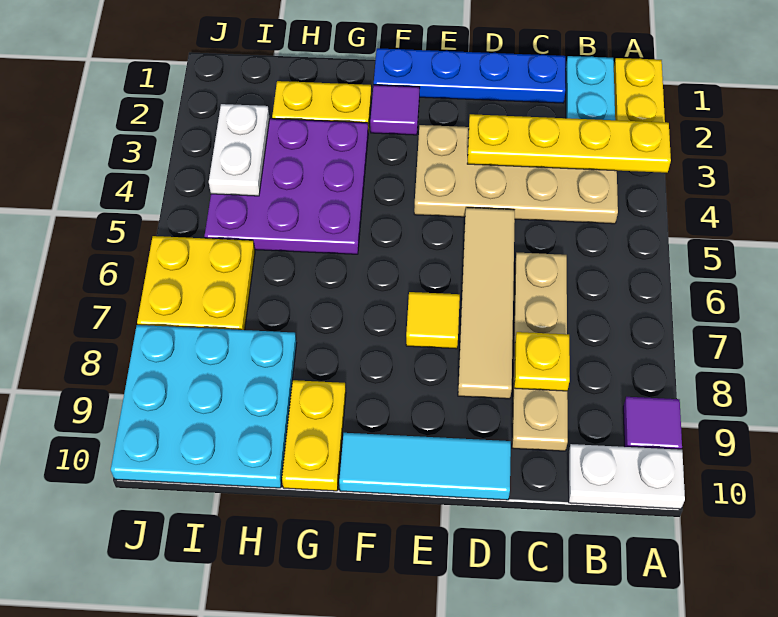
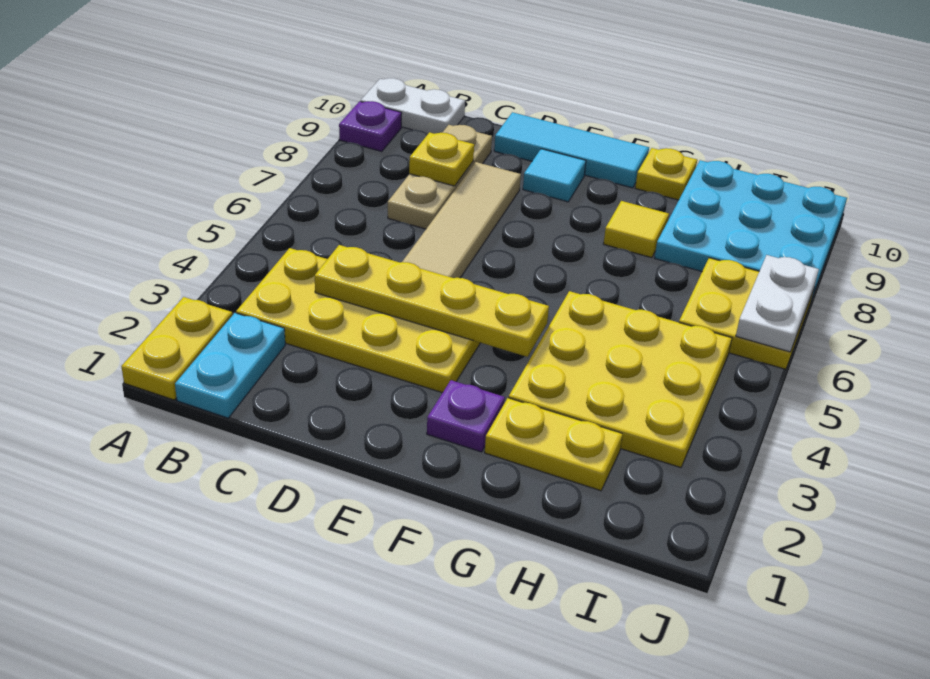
yellow plate A3:D3 level 2 -> yellow plate C4:F4 level 2
purple tile A9 level 1 -> purple plate A9 level 1
tan plate B3:E4 level 1 -> yellow plate B3:E4 level 1
blue plate C1:F1 level 1 -> none
tan plate C6:C9 level 1 -> tan plate C7:C9 level 1
yellow tile E7 level 1 -> yellow tile G8 level 1
none -> cyan tile E9 level 1
purple tile F2 level 1 -> purple plate F2 level 1
purple plate G3:I5 level 1 -> yellow plate G3:I5 level 1
yellow plate G9:G10 level 1 -> yellow plate G10 level 1
white plate I3:I4 level 2 -> white plate J6:J7 level 2

